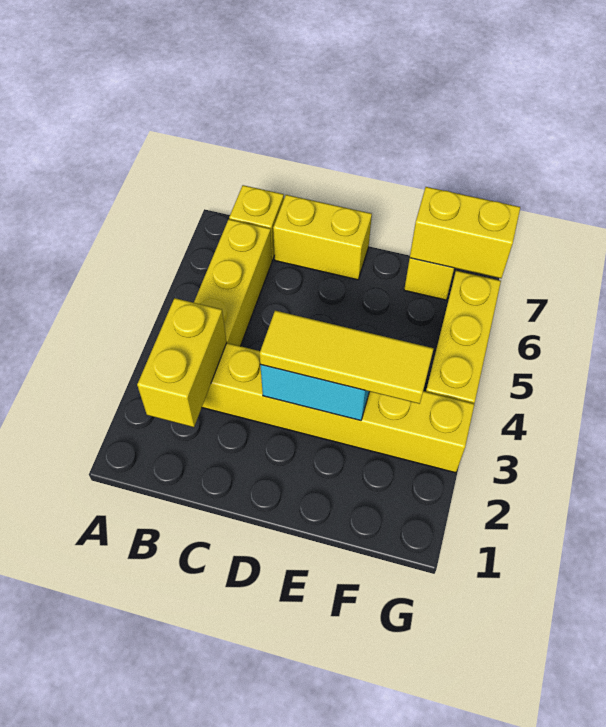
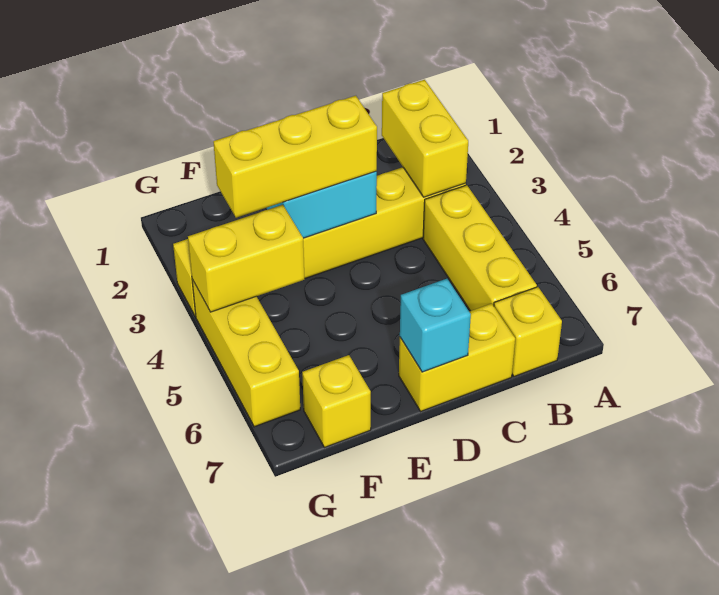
yellow tile D3:F3 level 3 -> yellow brick D3:F3 level 3
none -> cyan brick D7 level 2
yellow brick F7:G7 level 2 -> yellow brick F4:G4 level 2

